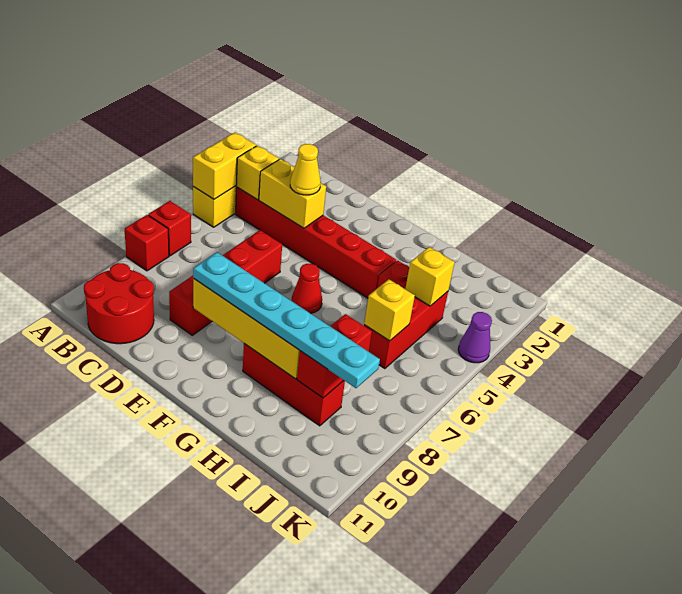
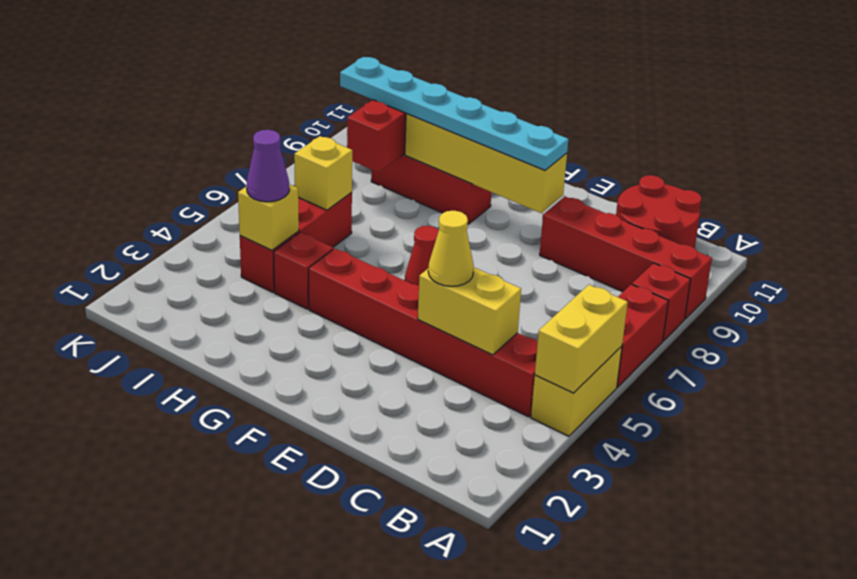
red brick A7 level 1 -> red brick A6:A7 level 1
yellow brick B4 level 2 -> none
red brick D6:D9 level 1 -> red brick A9:D9 level 1
purple cone K4 level 1 -> purple cone I4 level 3

